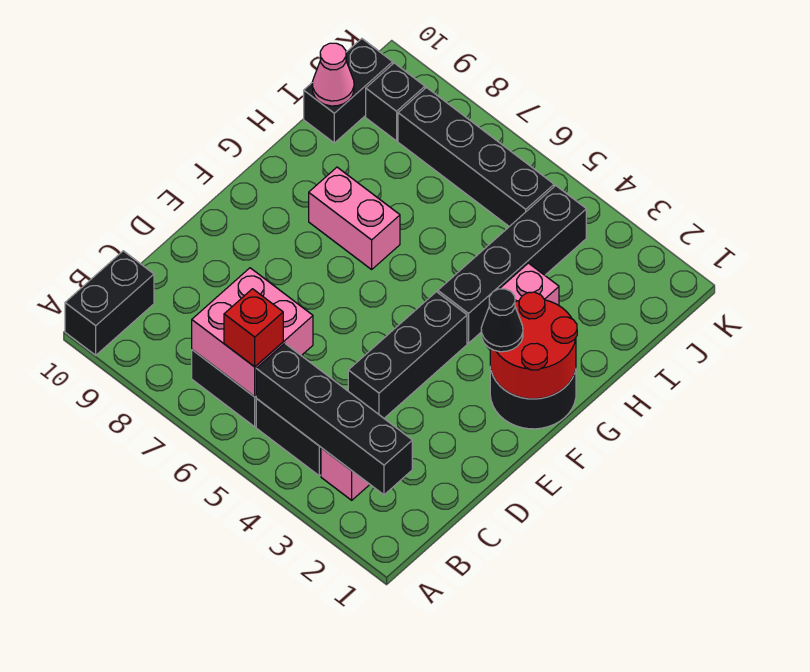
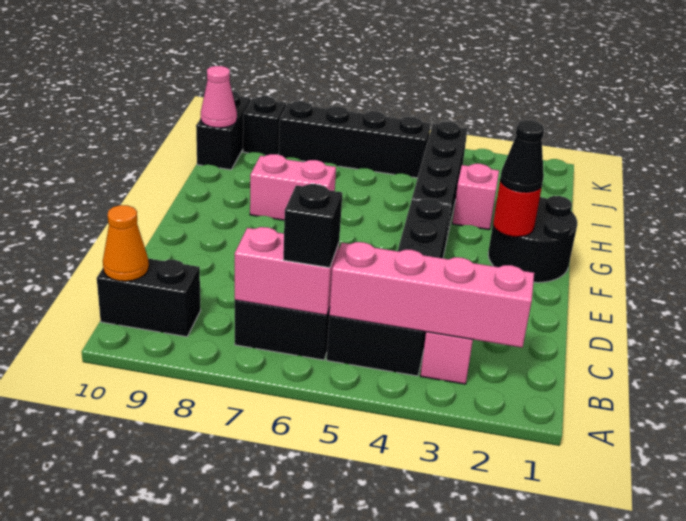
black brick A10:B10 level 1 -> black brick B9:B10 level 1
black brick B2:B5 level 2 -> pink brick B2:B5 level 2
pink brick B6:C7 level 2 -> pink brick B6:B7 level 2
red brick B6 level 3 -> black brick B6 level 3
none -> orange cone B10 level 2
red round brick F1:G2 level 2 -> red round brick F2 level 2

